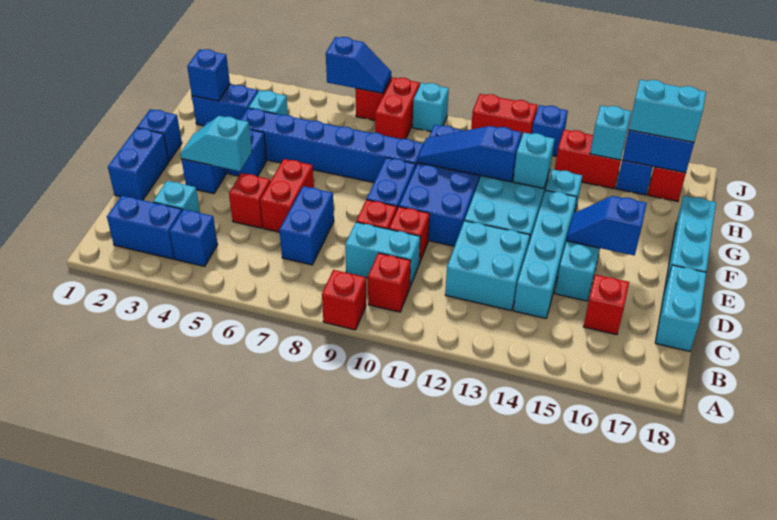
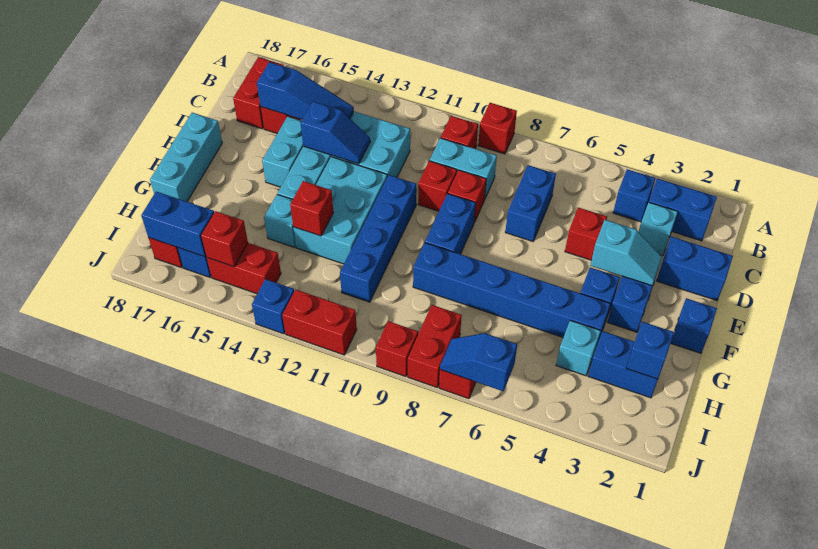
cyan brick C18:D18 level 1 -> none
blue brick D1:E1 level 1 -> blue brick D1:D2 level 1
red brick D6:E6 level 1 -> red brick B17:C17 level 1
blue brick E10:H11 level 1 -> blue brick E11:H11 level 1
blue slope E15:E16 level 2 top 16 -> blue slope D13:D14 level 2 top 14
blue slope G10:G12 level 2 top 12 -> blue slope C14:C16 level 2 top 16
cyan brick G13 level 2 -> red brick G13 level 2
cyan brick I15 level 2 -> red brick I15 level 2
cyan brick I16:I17 level 3 -> none
cyan brick J9 level 1 -> red brick J9 level 1

